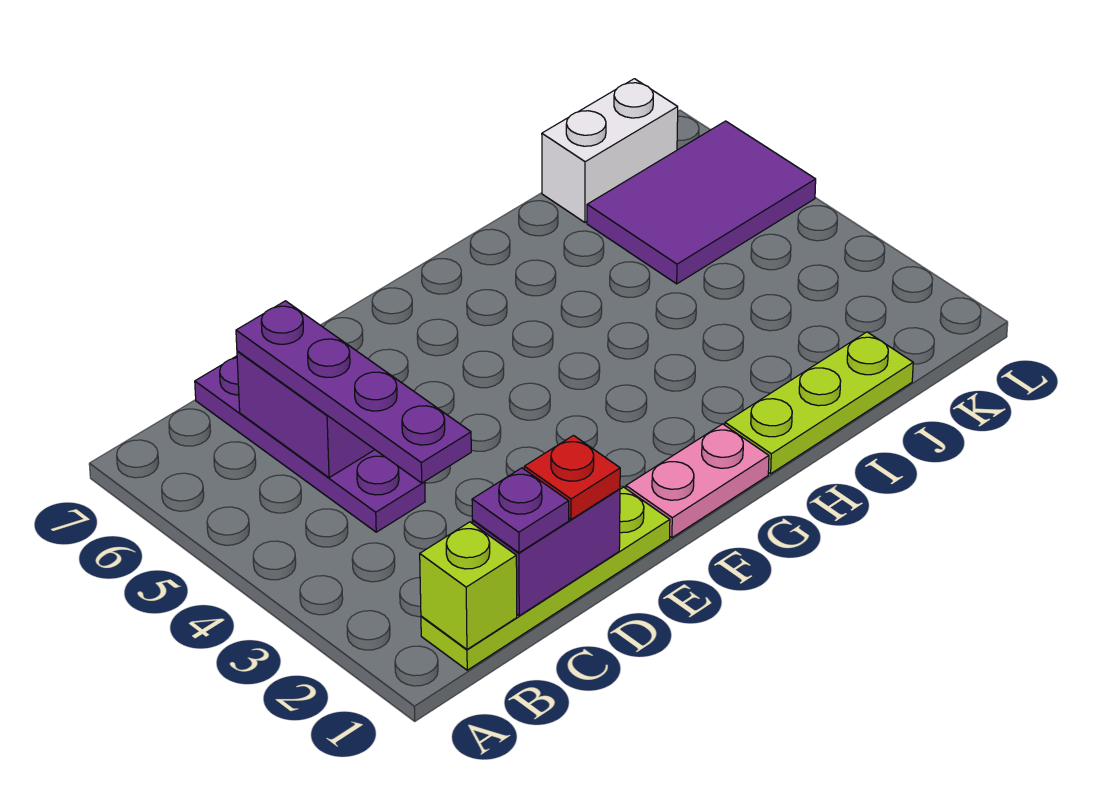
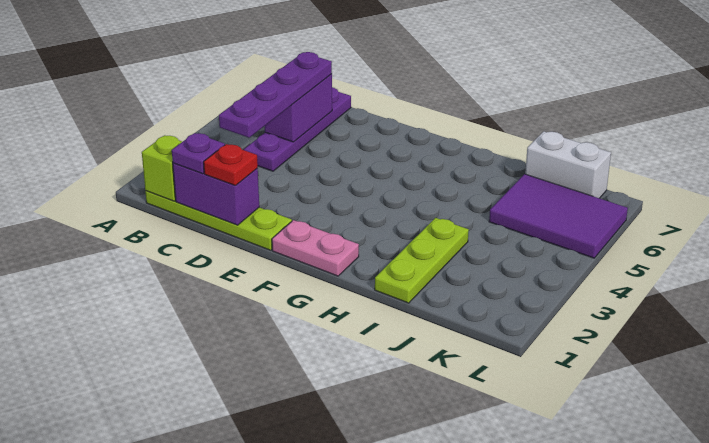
lime plate H1:J1 level 1 -> lime plate I1:I3 level 1

